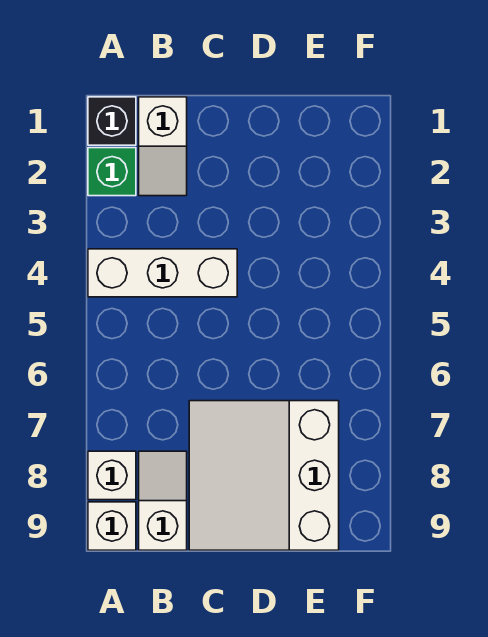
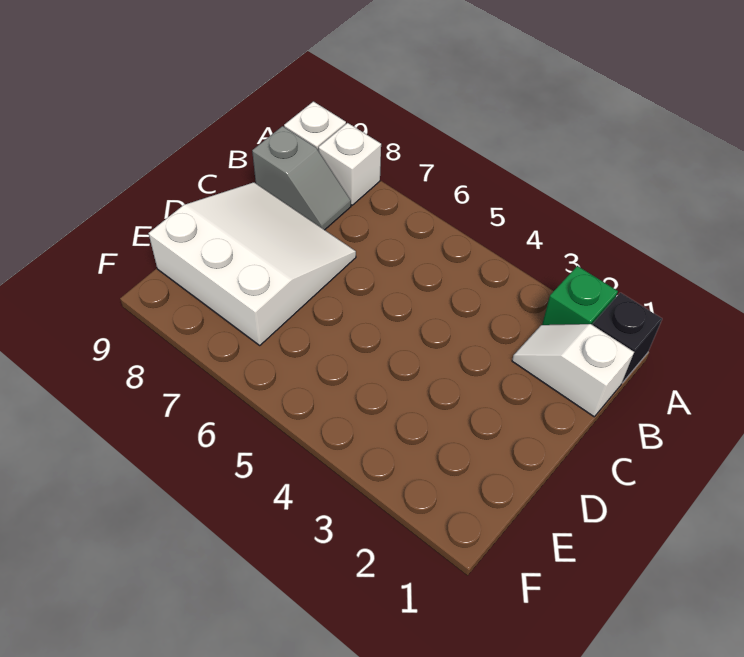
white brick A4:C4 level 1 -> none
white slope B8:B9 level 1 top 9 -> grey slope B8:B9 level 1 top 9

